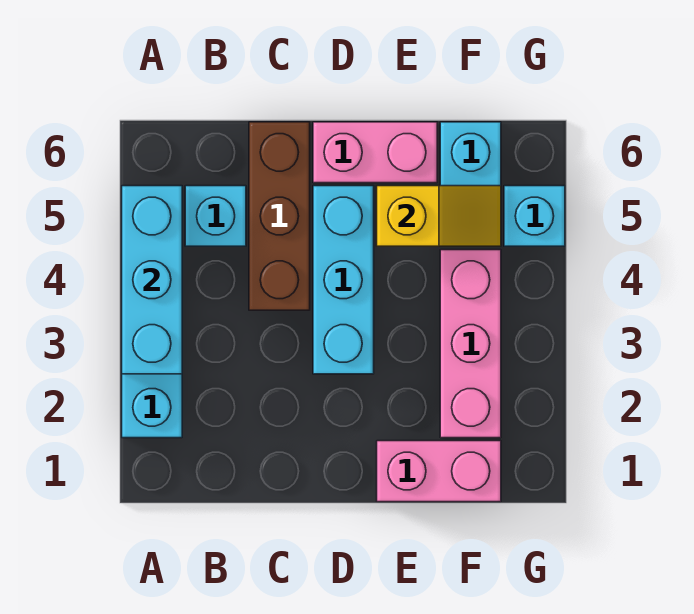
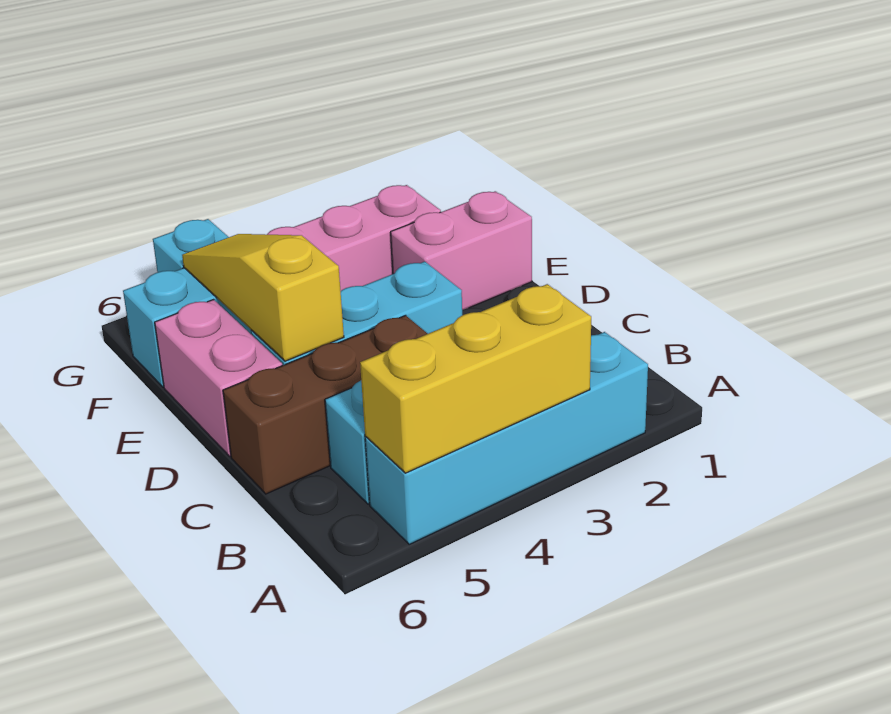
cyan brick A3:A5 level 2 -> yellow brick A3:A5 level 2
pink brick E1:F1 level 1 -> pink brick E1:E2 level 1
yellow slope E5:F5 level 2 top E -> yellow slope D5:F5 level 2 top D

